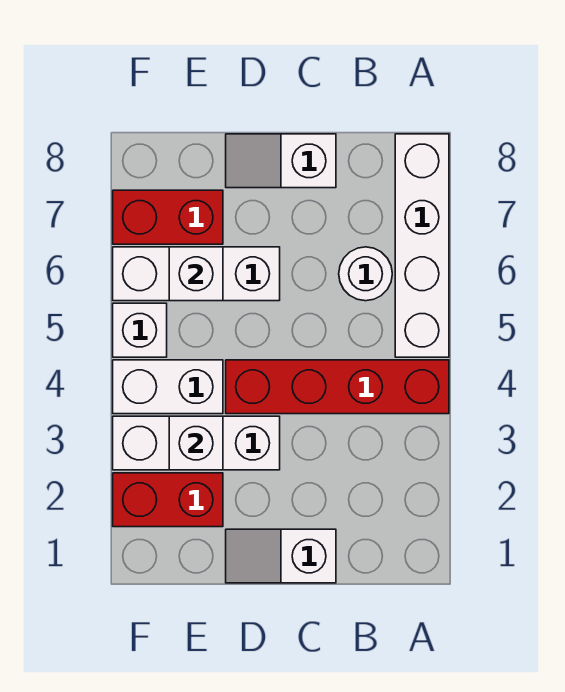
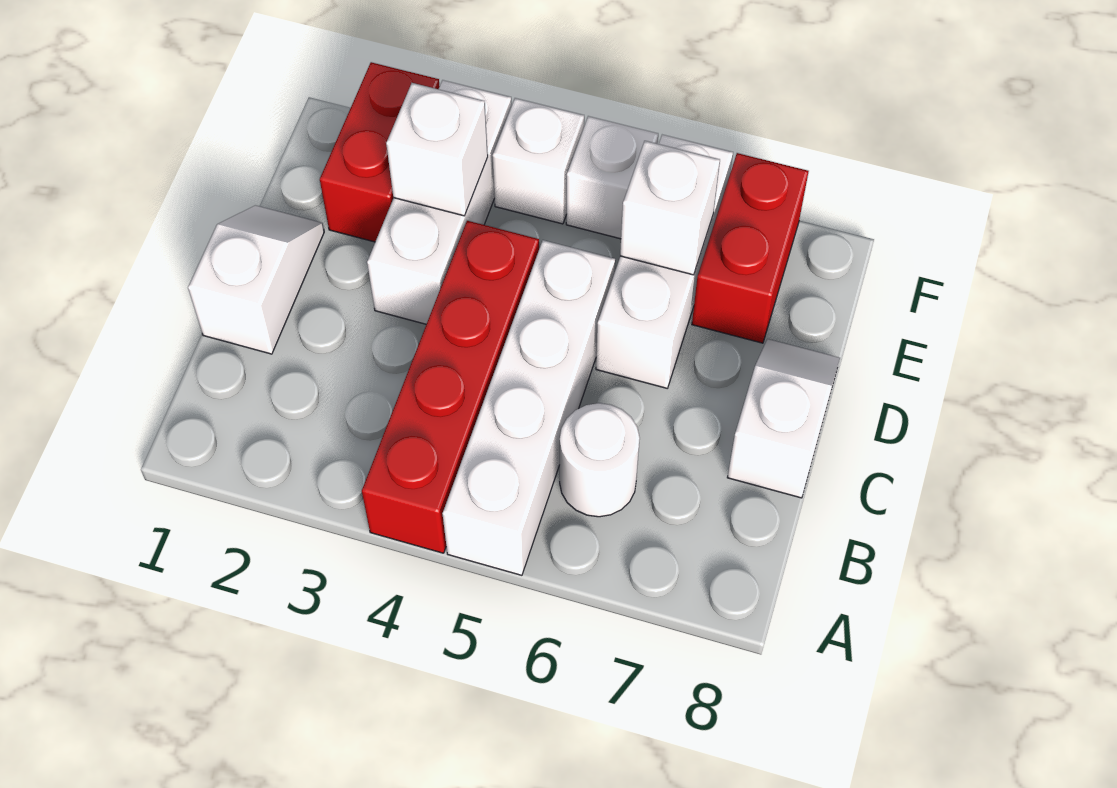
white brick A5:A8 level 1 -> white brick A5:D5 level 1
white brick E4:F4 level 1 -> white brick F4 level 1

